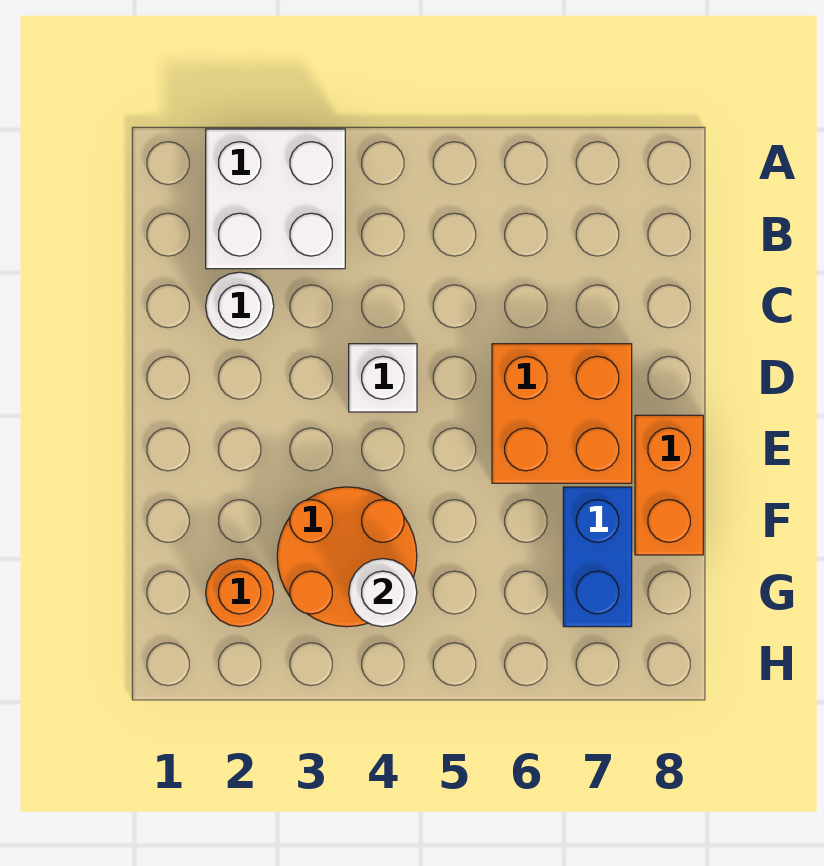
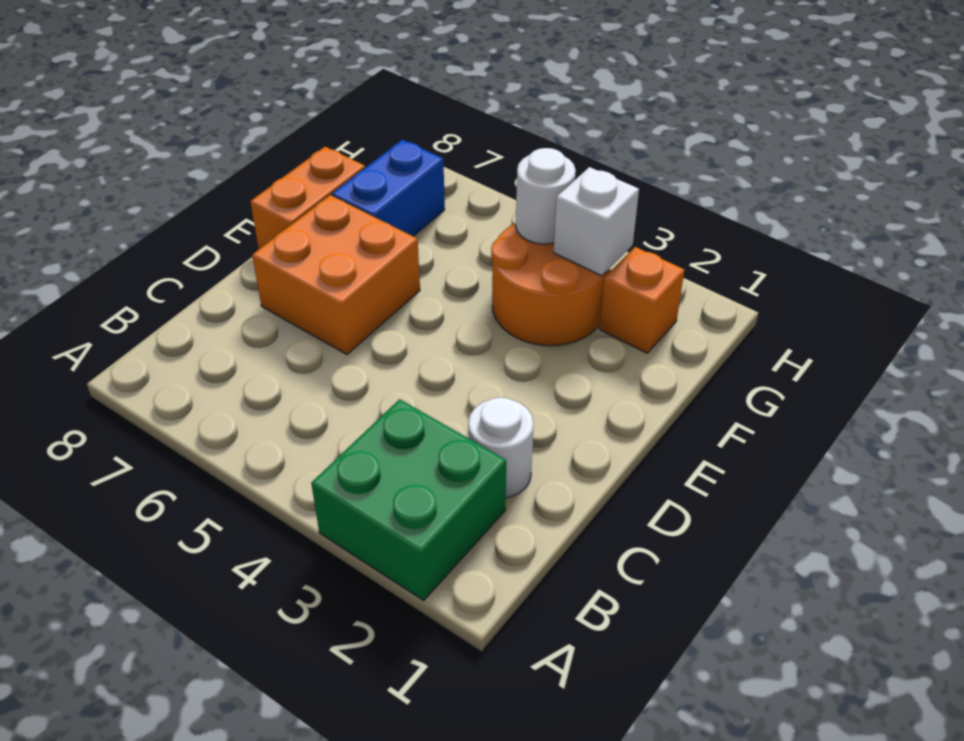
white brick A2:B3 level 1 -> green brick A2:B3 level 1
white brick D4 level 1 -> white brick G3 level 2
orange round brick G2 level 1 -> orange brick G2 level 1

